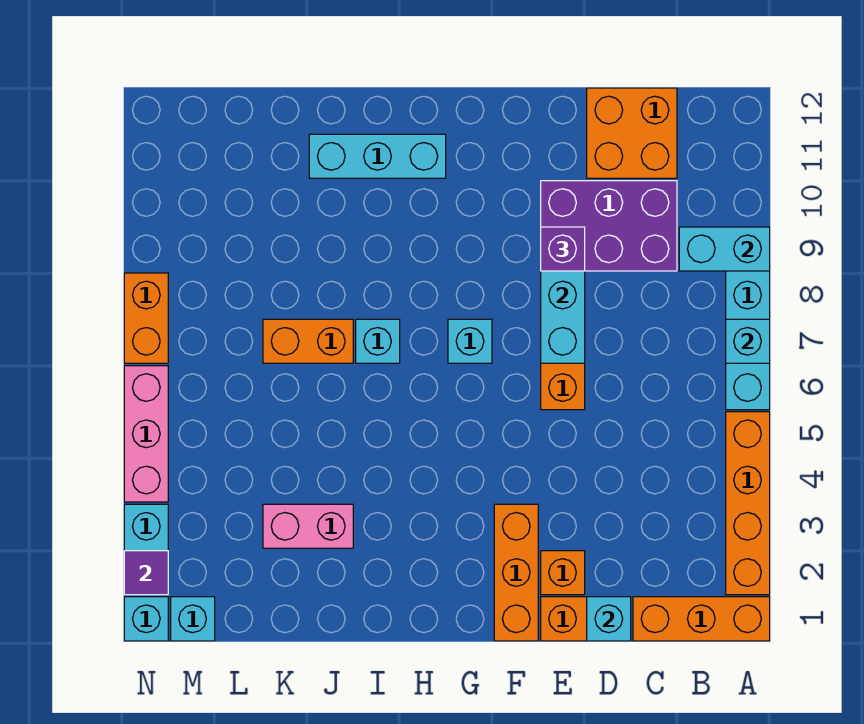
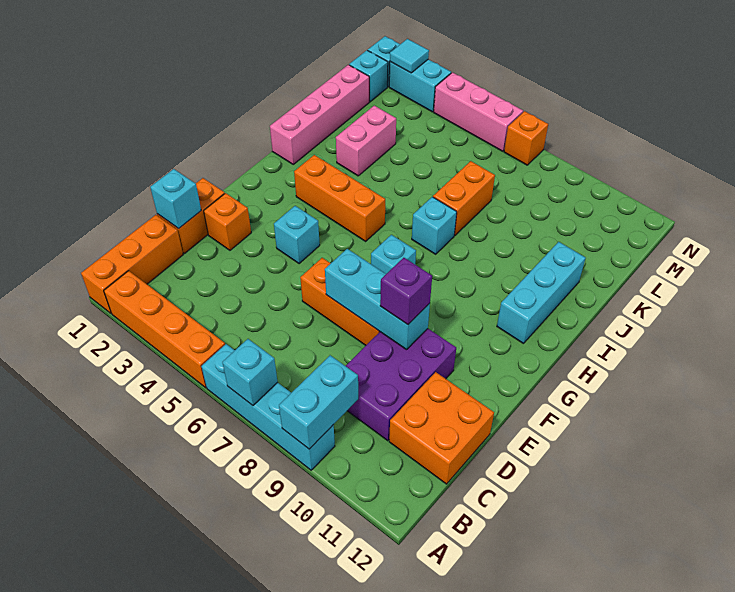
orange brick F1:F3 level 1 -> orange brick H3:H5 level 1
none -> cyan brick F4 level 1
none -> pink brick I1:L1 level 1
purple tile N2 level 2 -> cyan tile N2 level 2
orange brick N7:N8 level 1 -> orange brick N7 level 1

